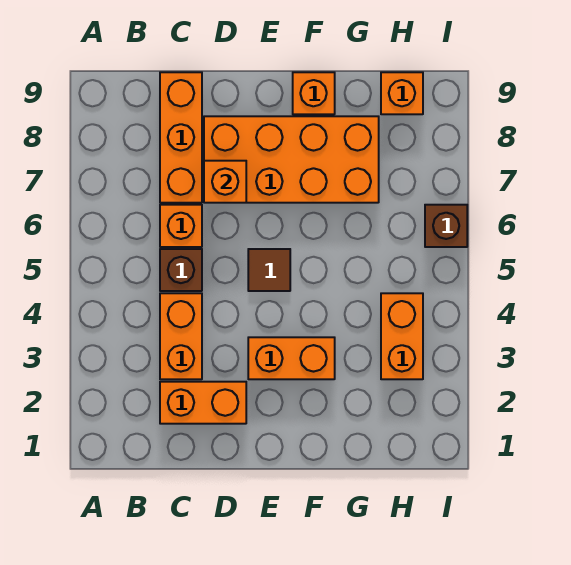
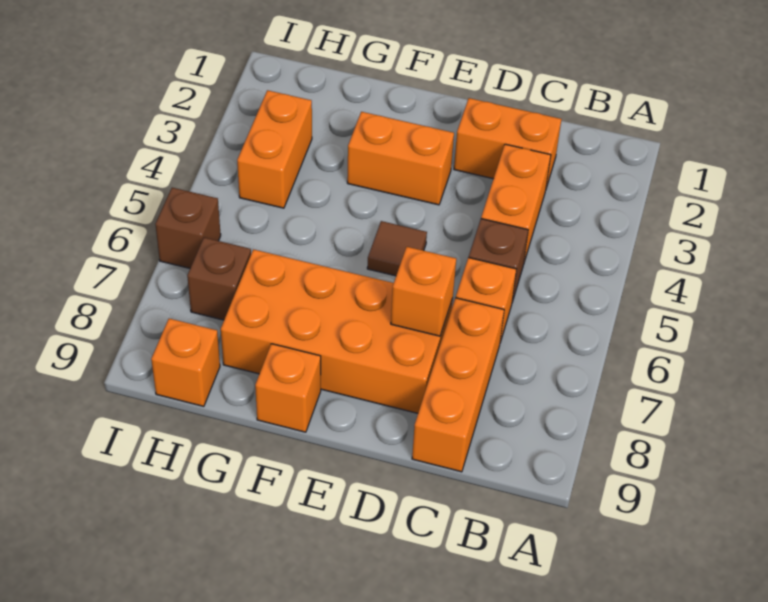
none -> brown brick H7 level 1

